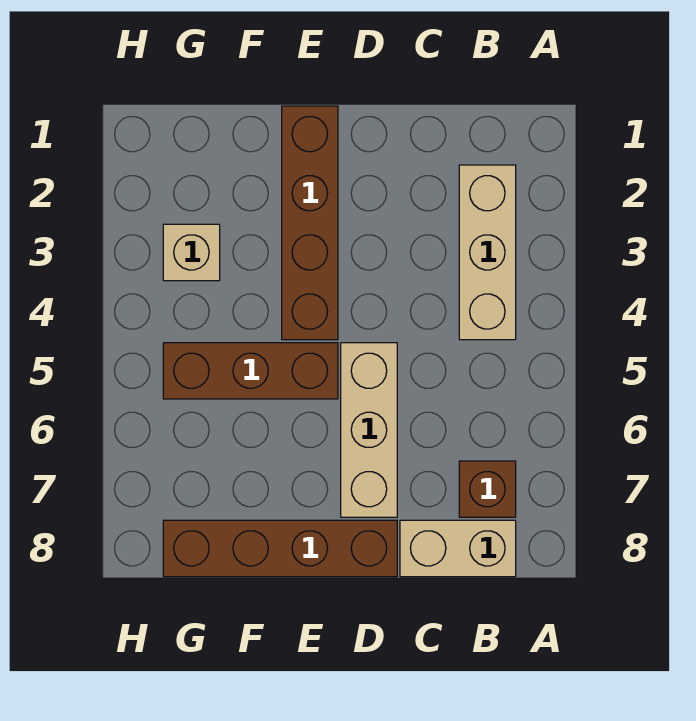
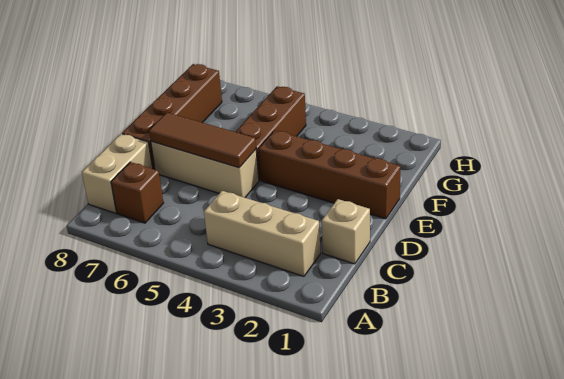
none -> brown tile D5:D7 level 2
tan brick G3 level 1 -> tan brick C1 level 1

